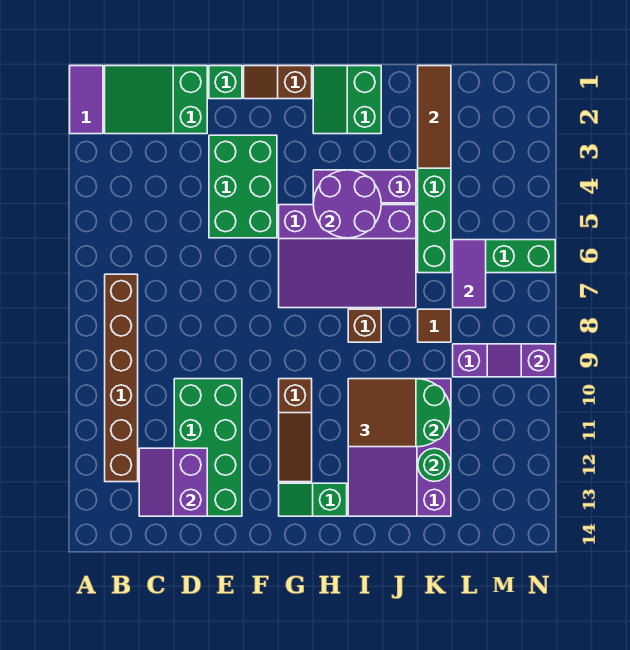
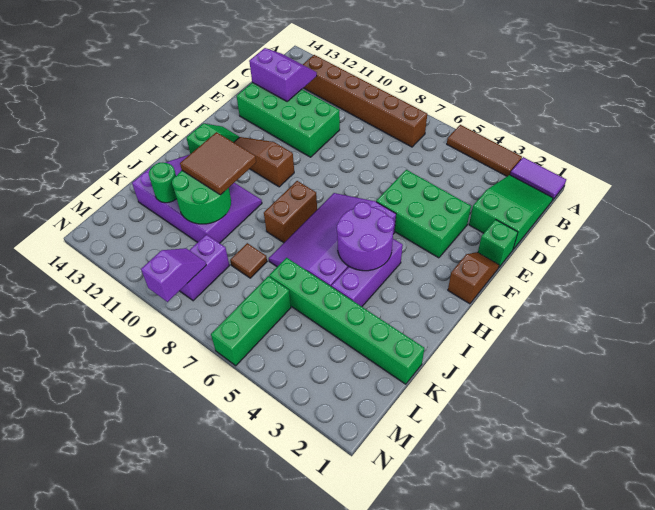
green slope H1:I2 level 1 top I -> none
brown brick I8 level 1 -> brown brick H8:I8 level 1
brown tile K1:K3 level 2 -> brown tile A3:A5 level 1
purple tile L6:L7 level 2 -> none

